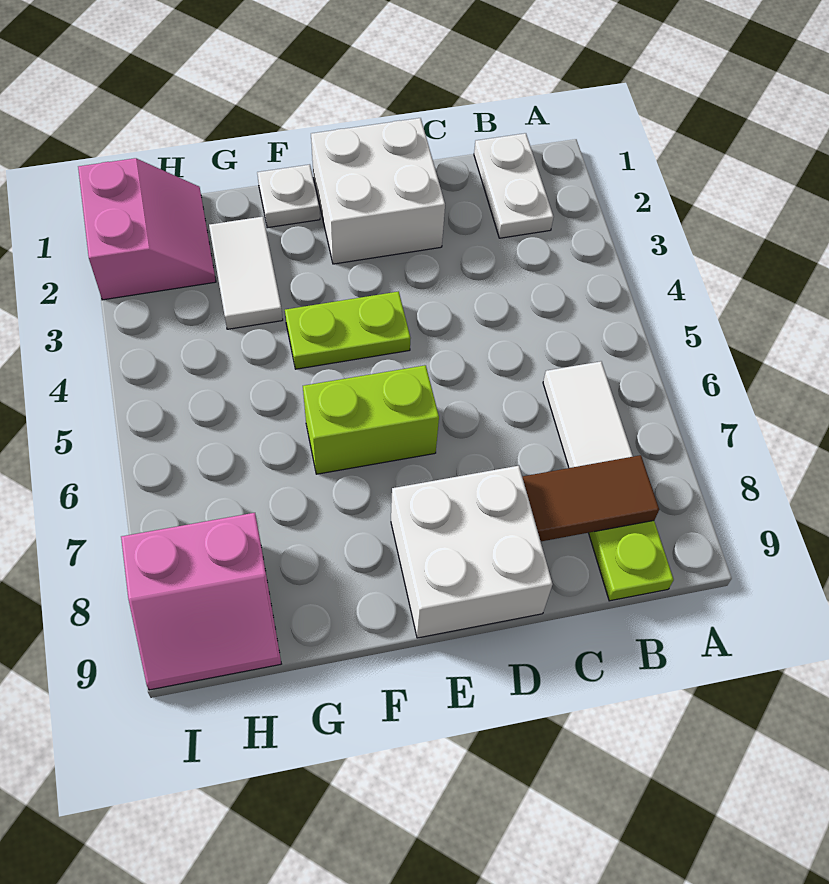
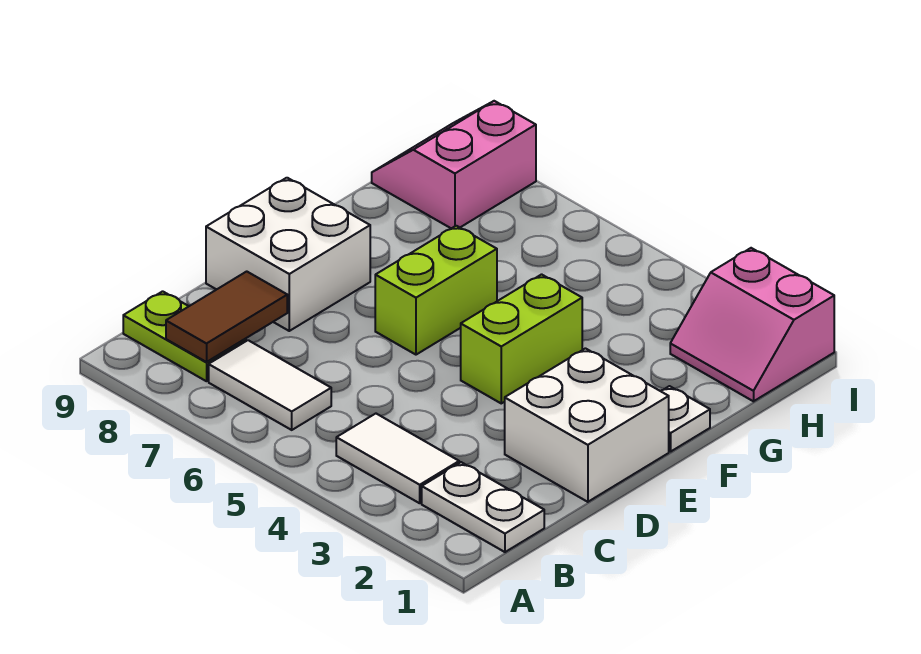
lime plate E4:F4 level 1 -> lime brick E4:F4 level 1
white tile G2:G3 level 1 -> white tile B3:B4 level 1

